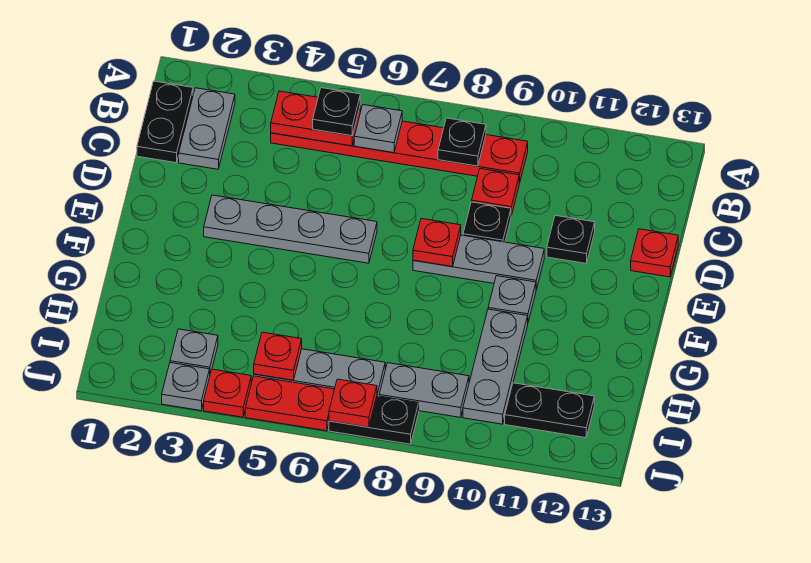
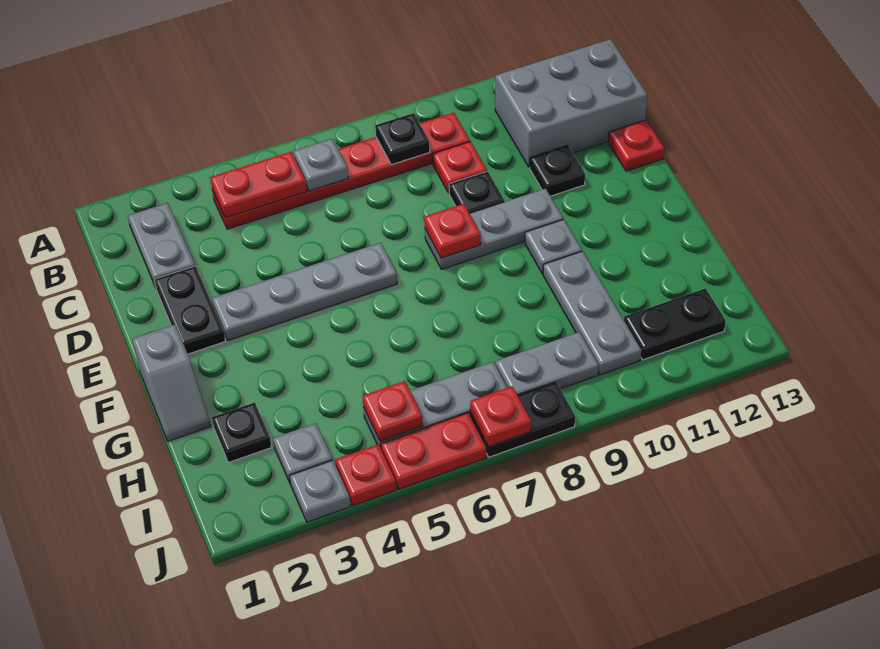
black plate B1:C1 level 1 -> black plate D2:E2 level 1
black plate B5 level 3 -> black plate H2 level 1
none -> grey brick B11:C13 level 1
none -> grey slope F1:G1 level 1 top F

